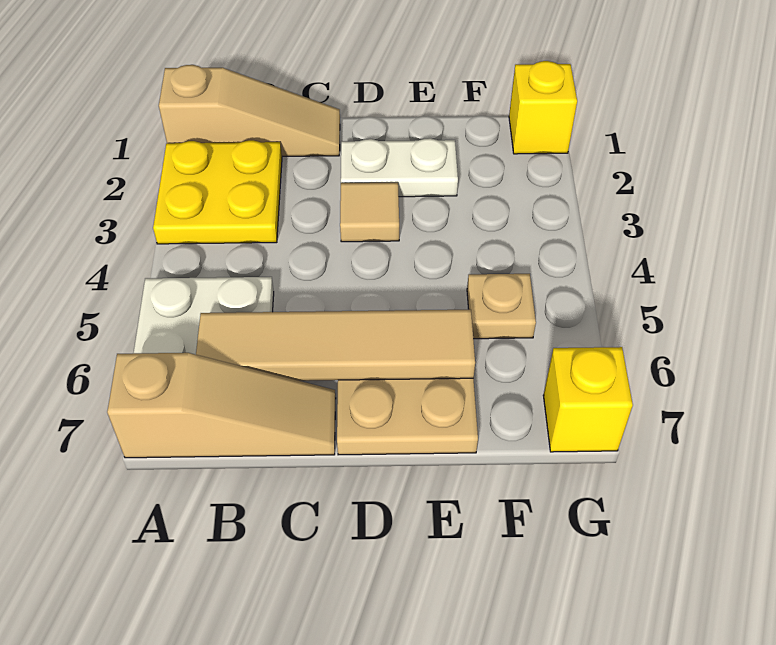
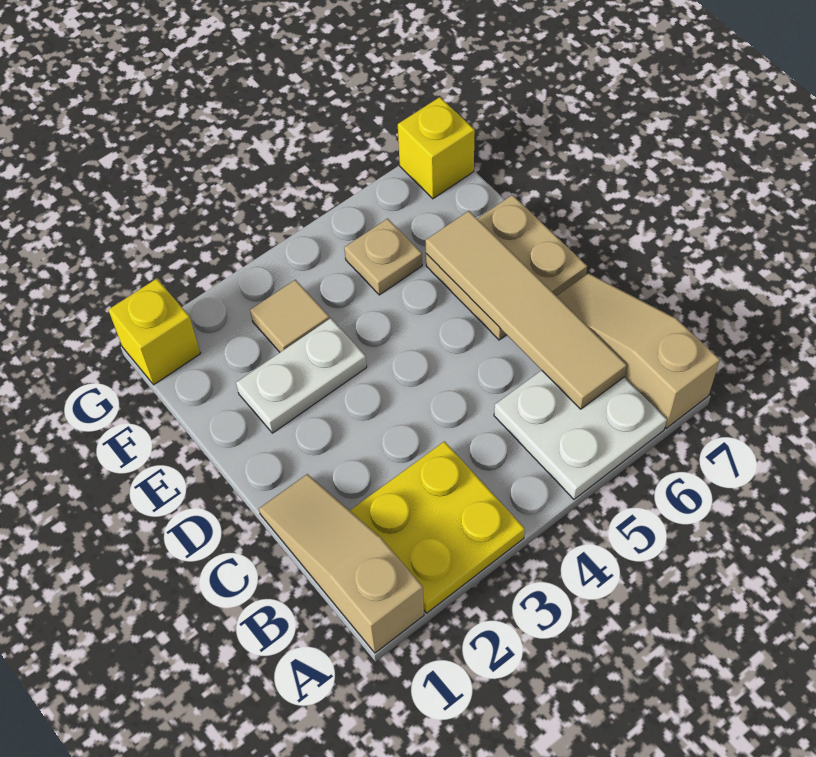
white plate D2:E2 level 1 -> white plate E2:E3 level 1
tan tile D3 level 1 -> tan tile F3 level 1

